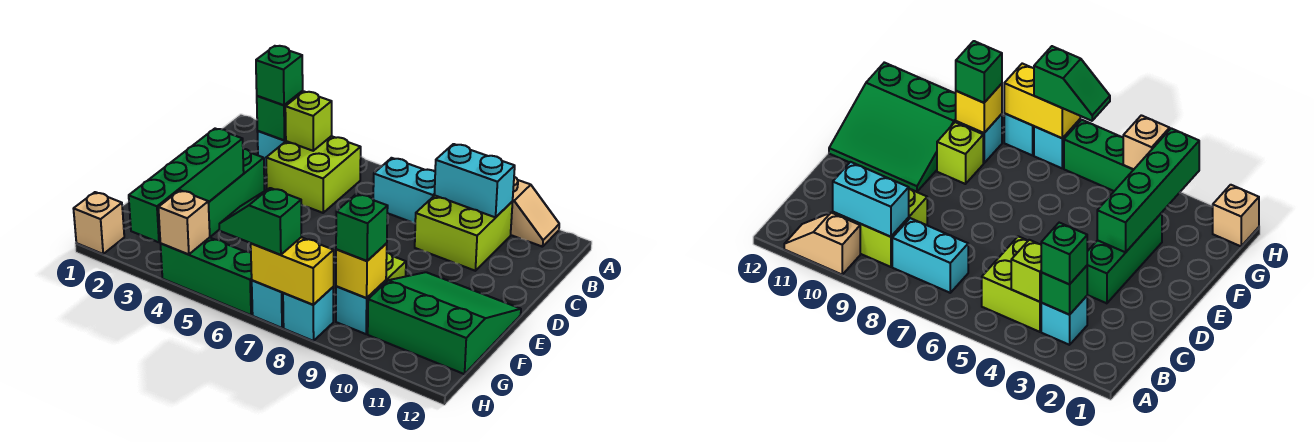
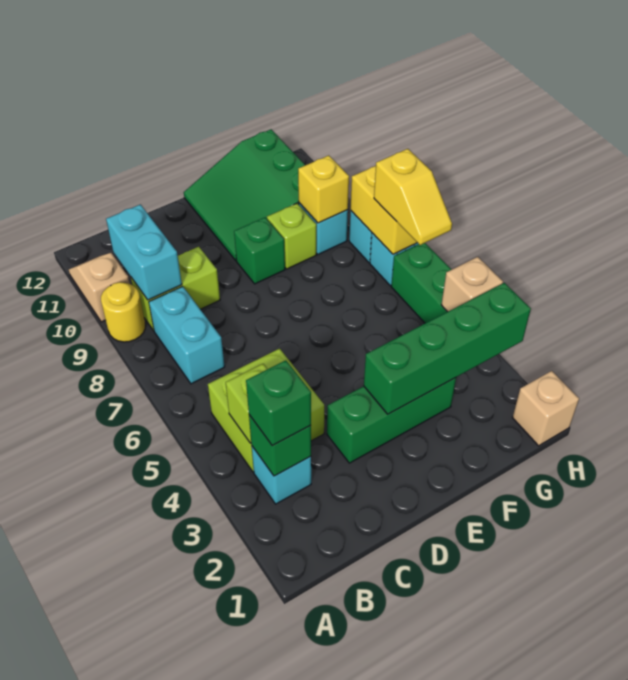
none -> yellow round brick A9 level 1
lime brick B9:C10 level 1 -> lime brick B9:C9 level 1
green brick G9 level 3 -> green brick E9 level 1
green slope H6:H7 level 3 top 7 -> yellow slope H6:H7 level 3 top 7

